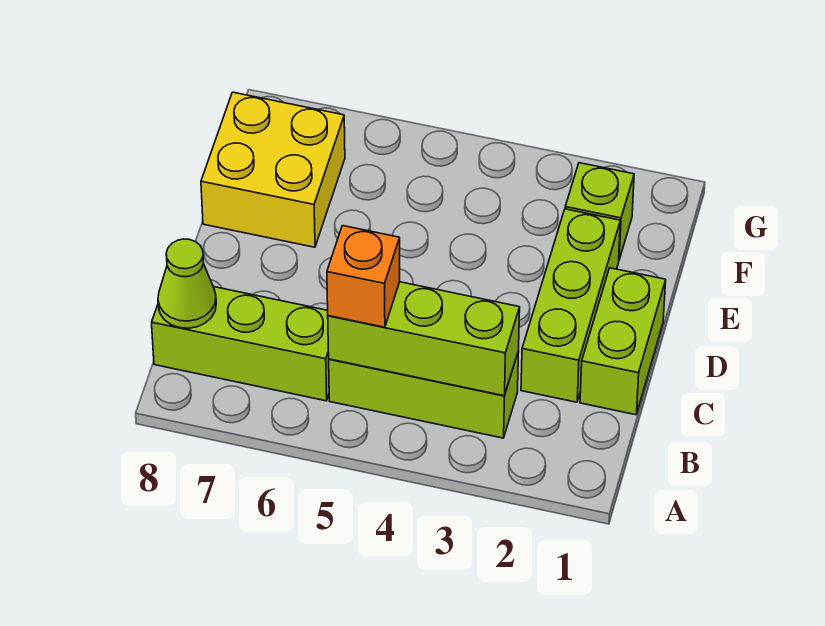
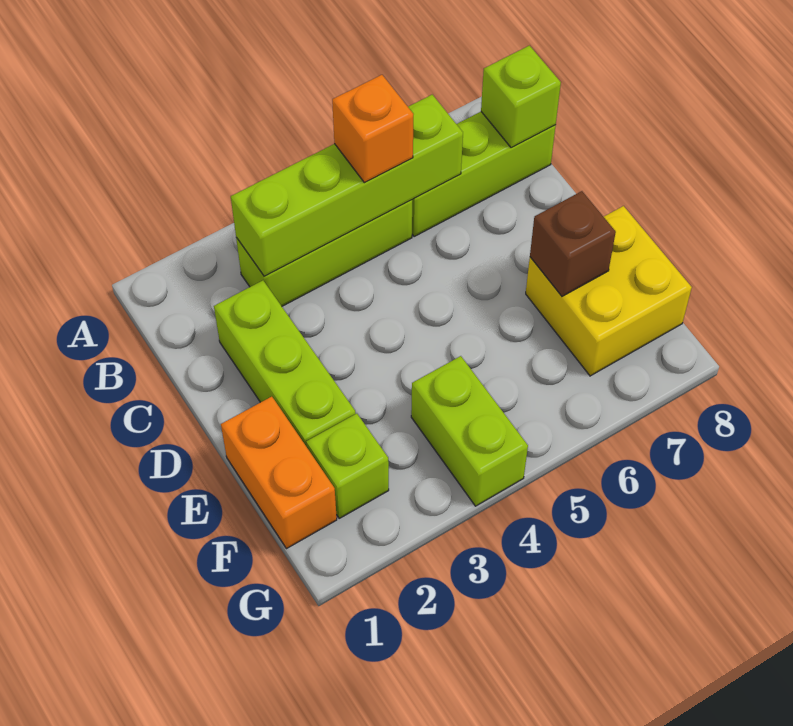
lime brick B3:B5 level 2 -> lime brick B3:B6 level 2
lime cone B8 level 2 -> lime brick B8 level 2
lime brick C1:D1 level 1 -> lime brick F4:G4 level 1
none -> orange brick E1:F1 level 1
none -> brown brick E7 level 2

